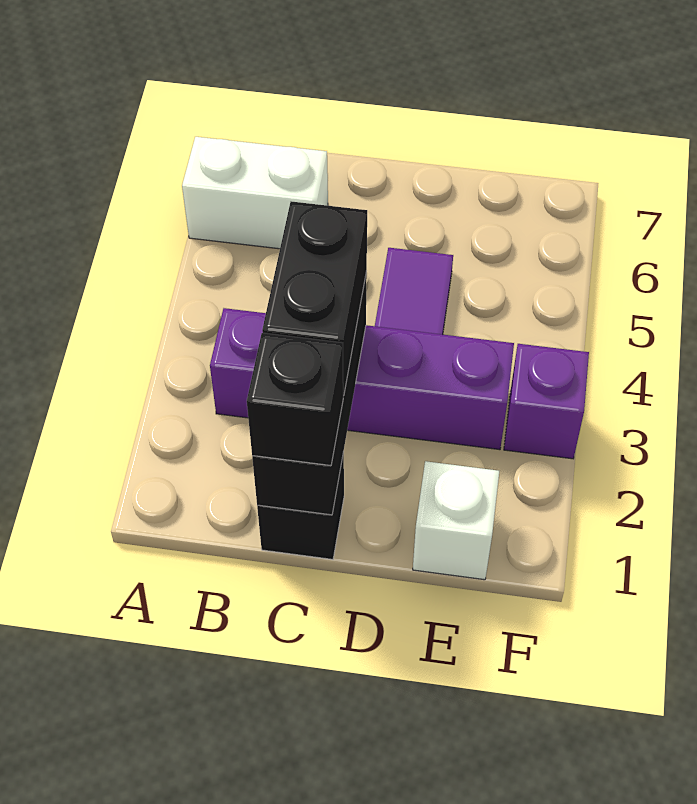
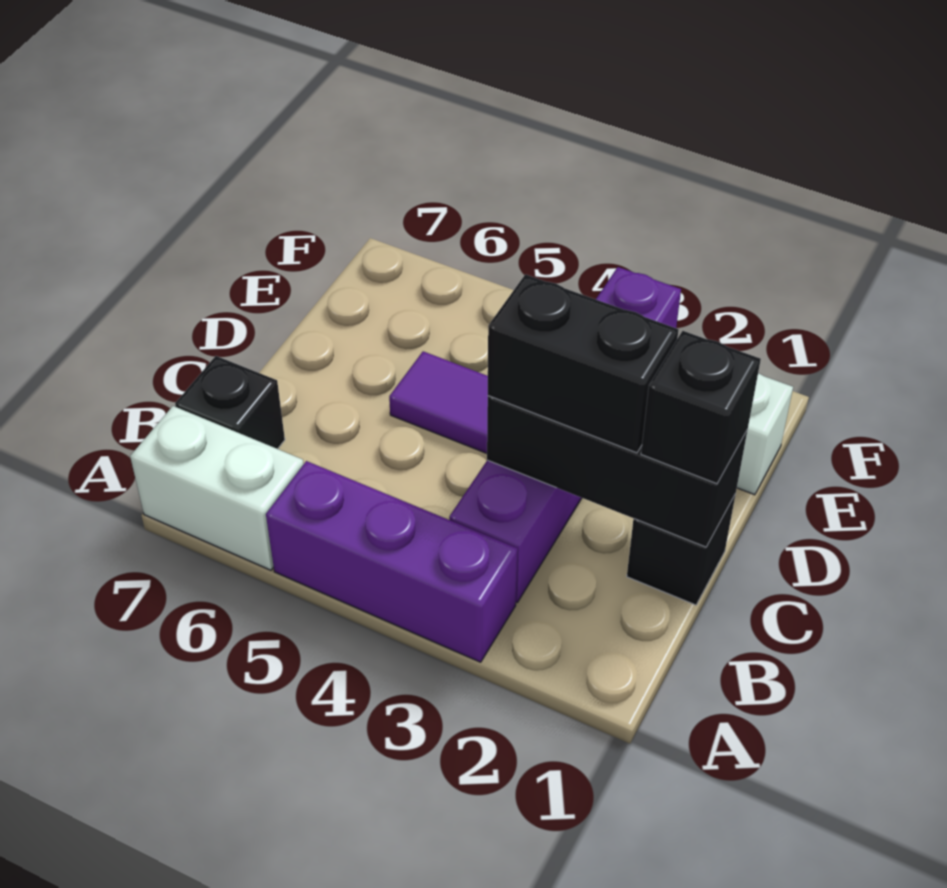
none -> purple brick A3:A5 level 1
white brick A6:B6 level 1 -> white brick A6:A7 level 1
none -> black brick B7 level 1

